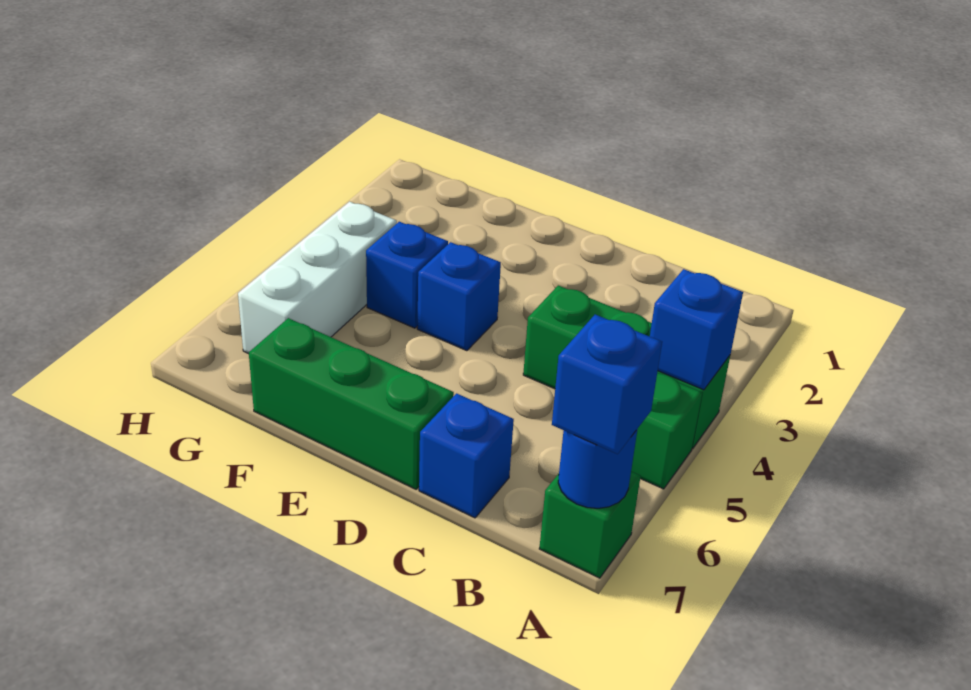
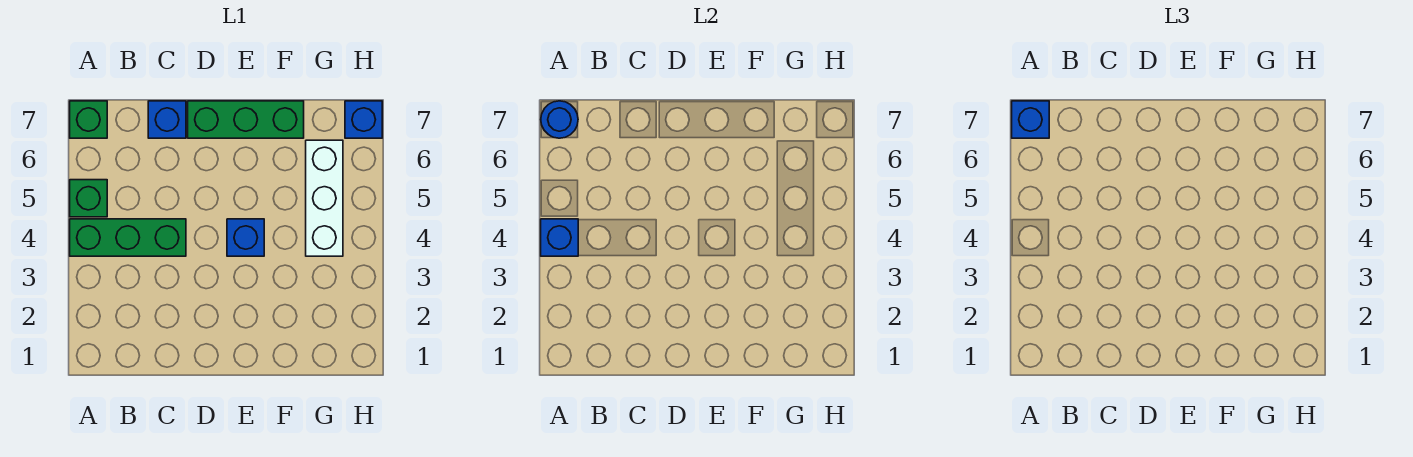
blue brick F4 level 1 -> blue brick H7 level 1

